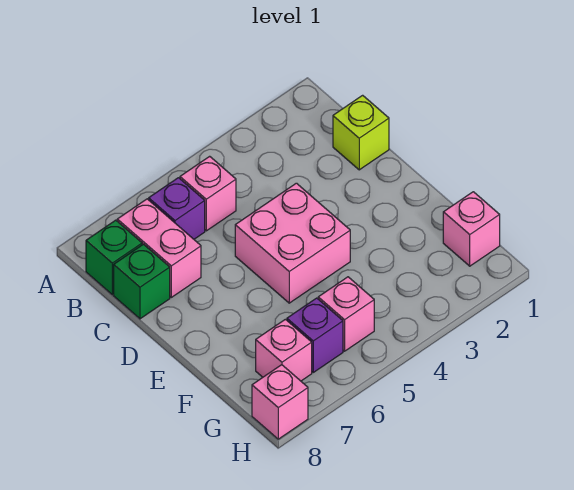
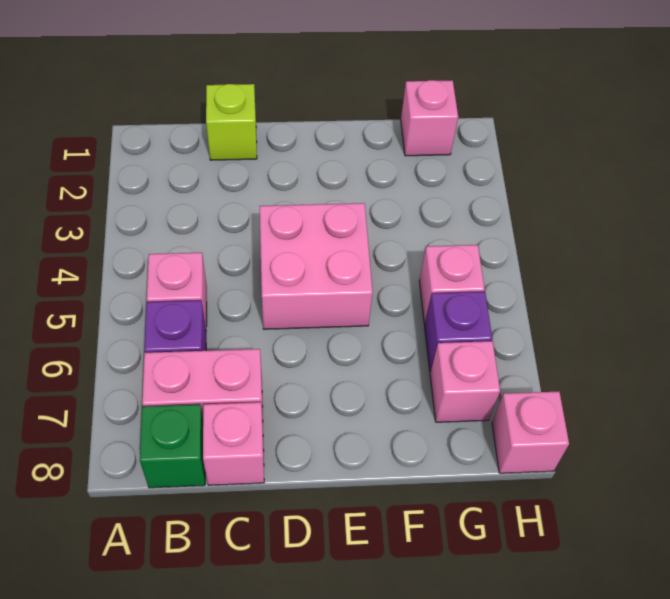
green brick C8 level 1 -> pink brick C8 level 1

